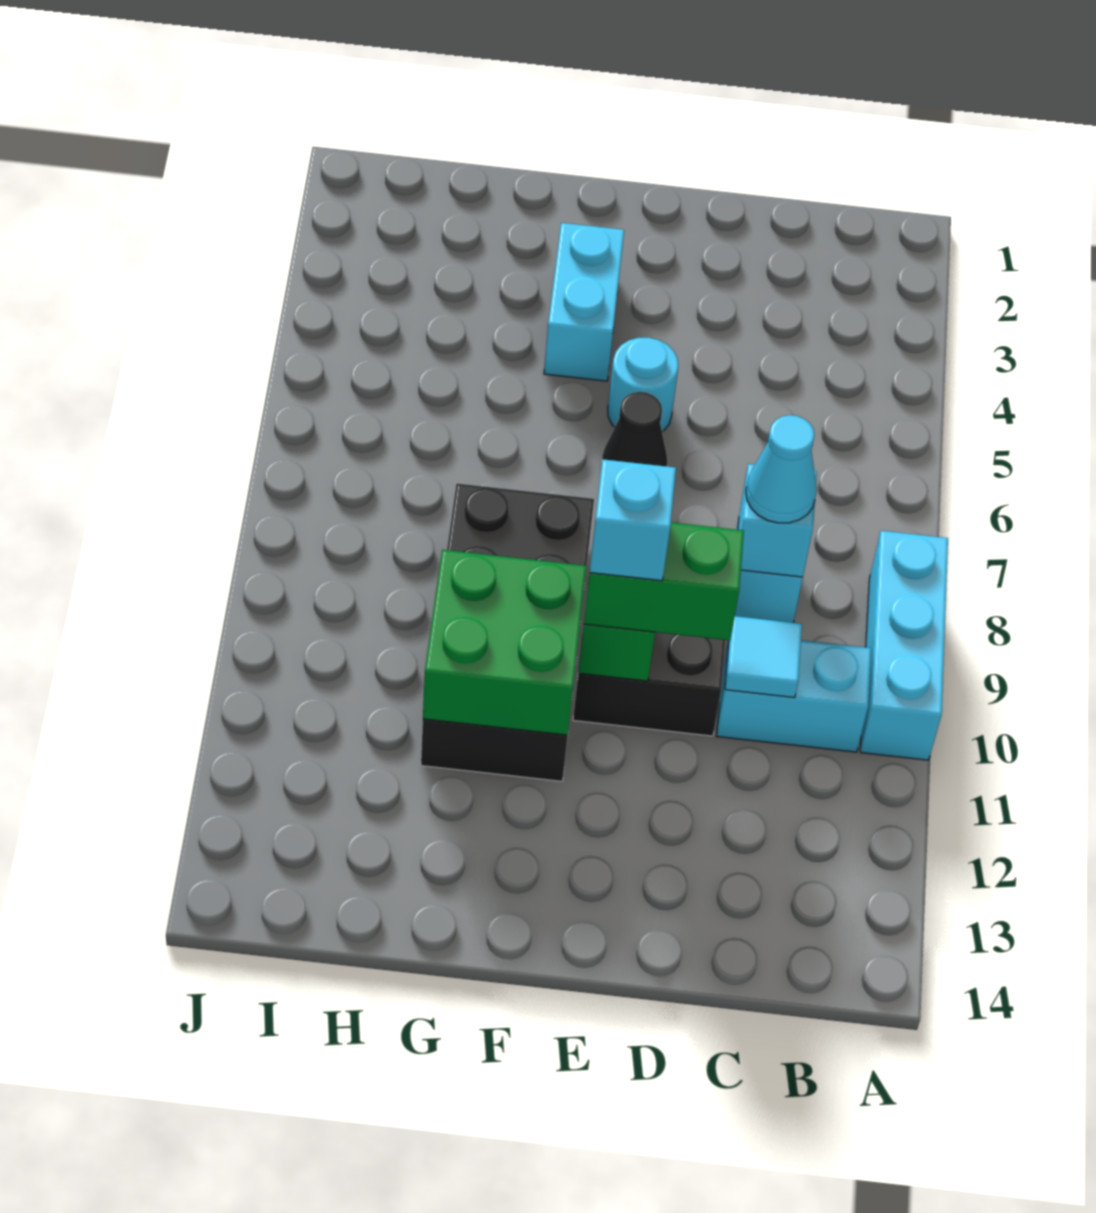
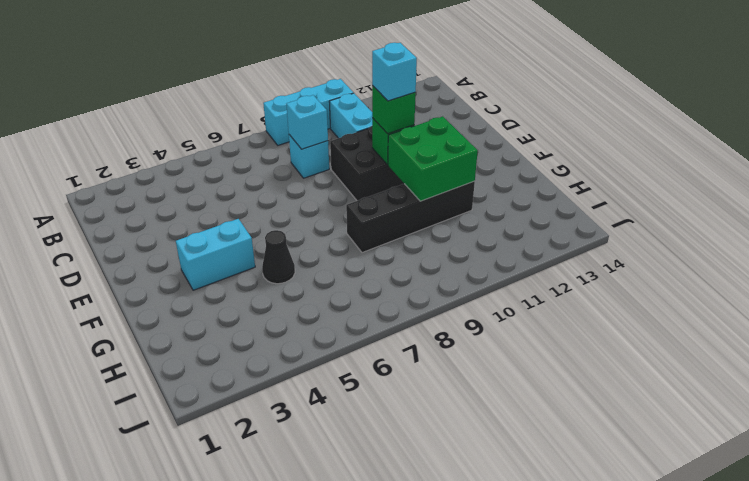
cyan cone C8 level 3 -> none
cyan tile C10 level 2 -> none
green brick D10:E10 level 3 -> green brick E10 level 3
cyan round brick E5 level 1 -> none
black cone E6 level 1 -> black cone G5 level 1
black brick F8:G11 level 1 -> black brick G8:G11 level 1

